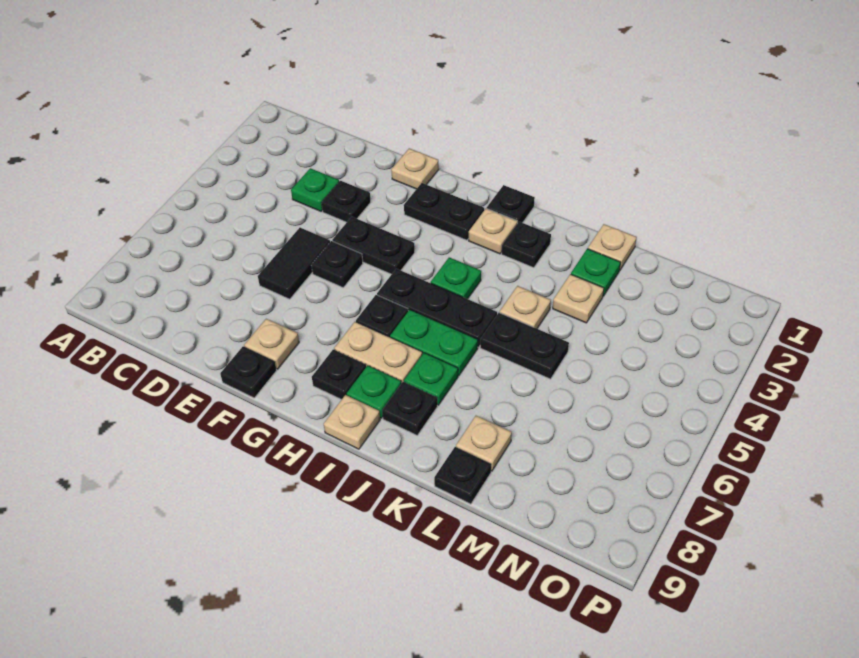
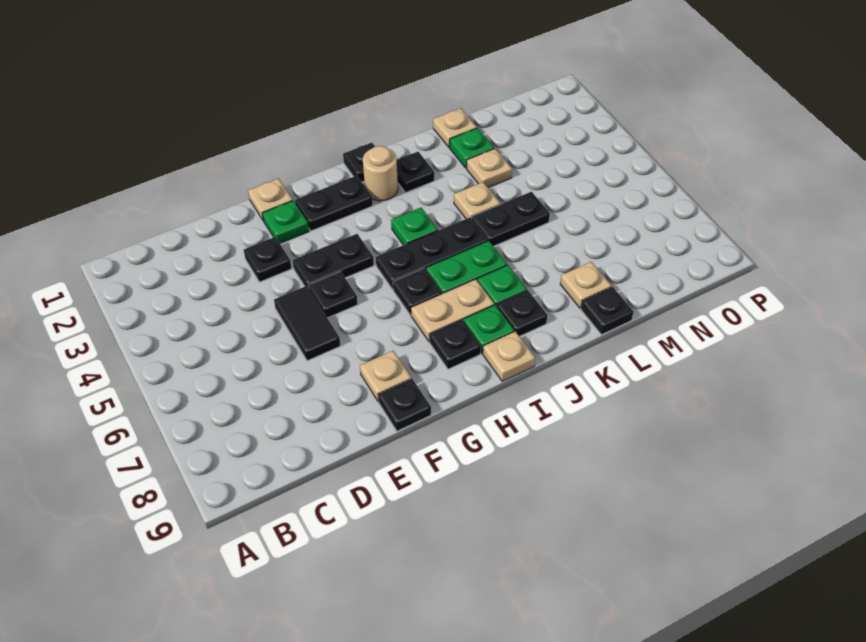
green plate D3 level 1 -> green plate F2 level 1
tan plate I2 level 1 -> tan round brick I2 level 1

